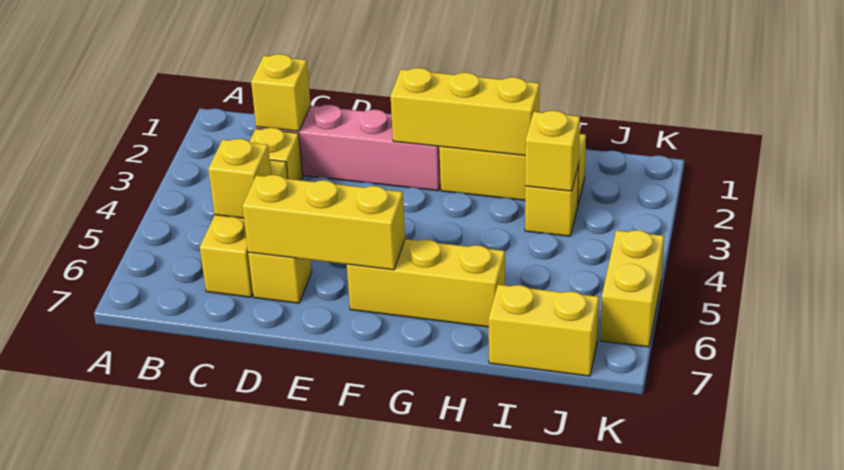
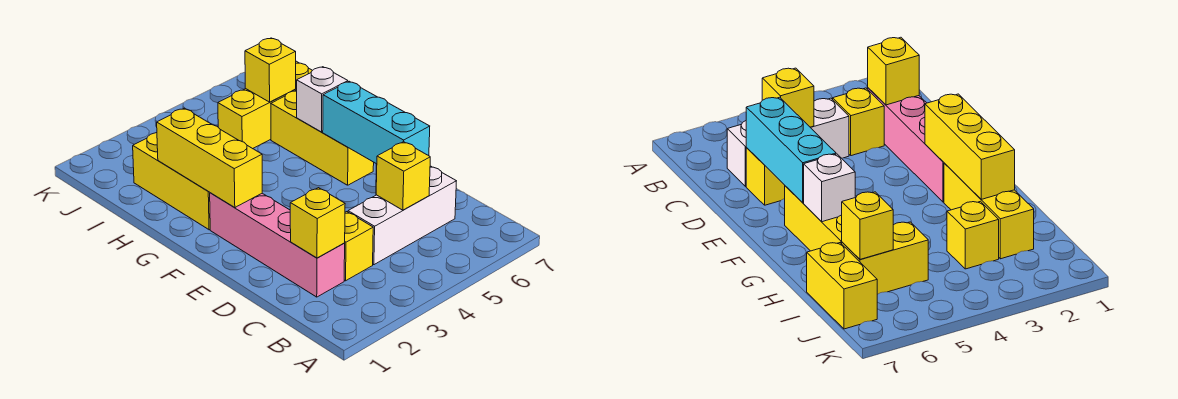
yellow brick C4:C6 level 1 -> white brick C4:C6 level 1
yellow brick D6:F6 level 2 -> cyan brick D6:F6 level 2
none -> white brick G6 level 2
yellow brick I3 level 2 -> yellow brick I6 level 2
yellow brick K5:K6 level 1 -> yellow brick I5:I6 level 1

